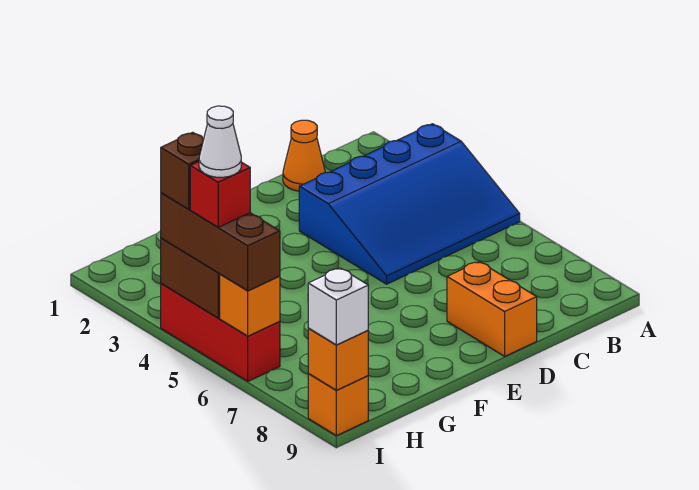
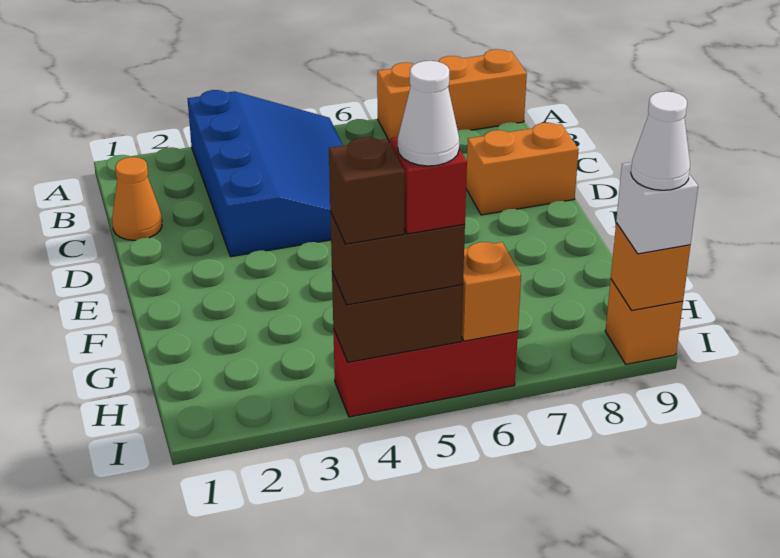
none -> orange brick A7:A9 level 1
brown brick I4:I6 level 3 -> brown brick I4:I5 level 3
none -> white cone I9 level 4

